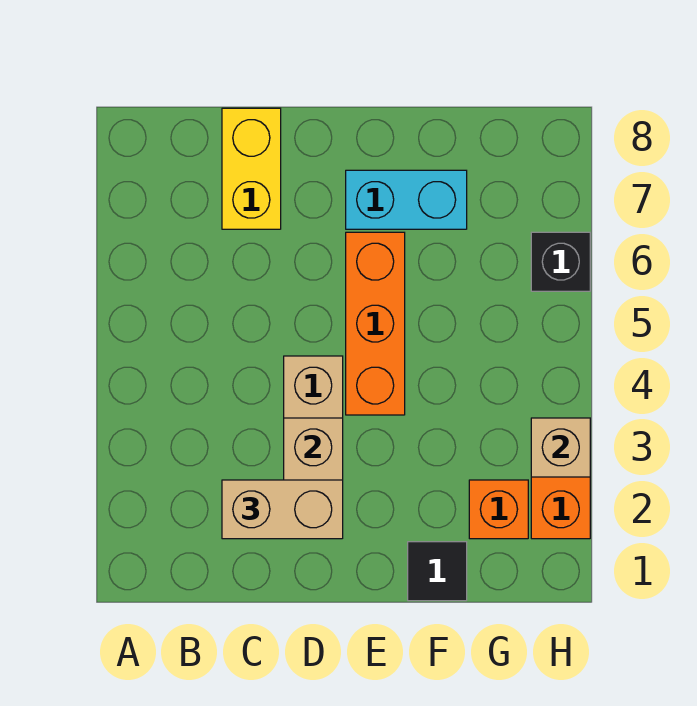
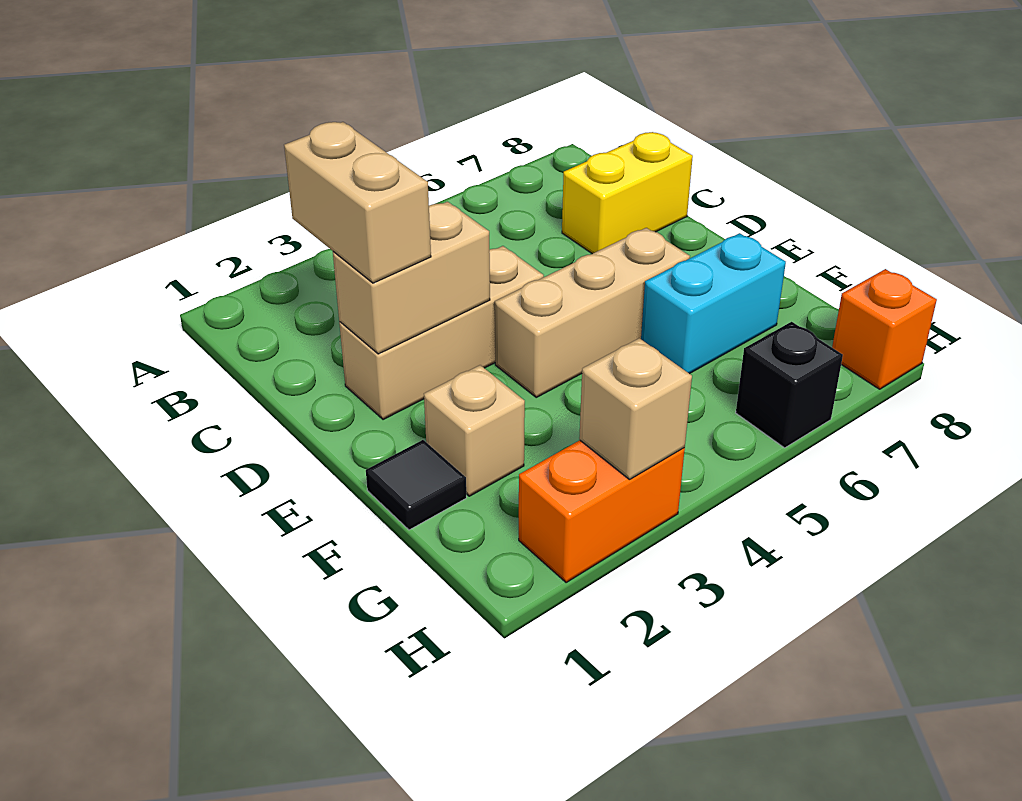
orange brick E4:E6 level 1 -> tan brick E4:E6 level 1
cyan brick E7:F7 level 1 -> cyan brick F6:F7 level 1
none -> tan brick F2 level 1
orange brick G2 level 1 -> orange brick H8 level 1

